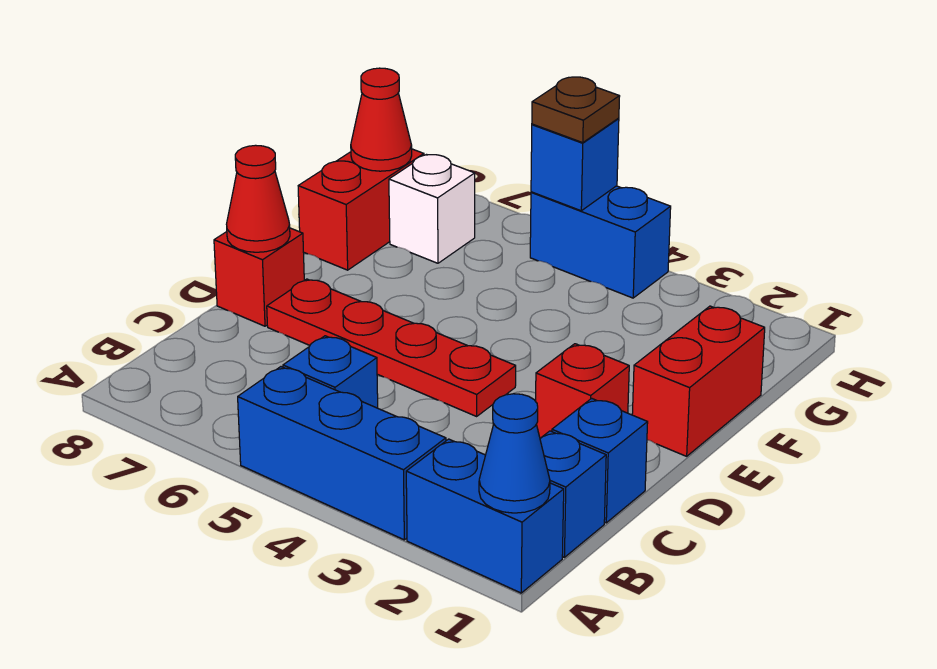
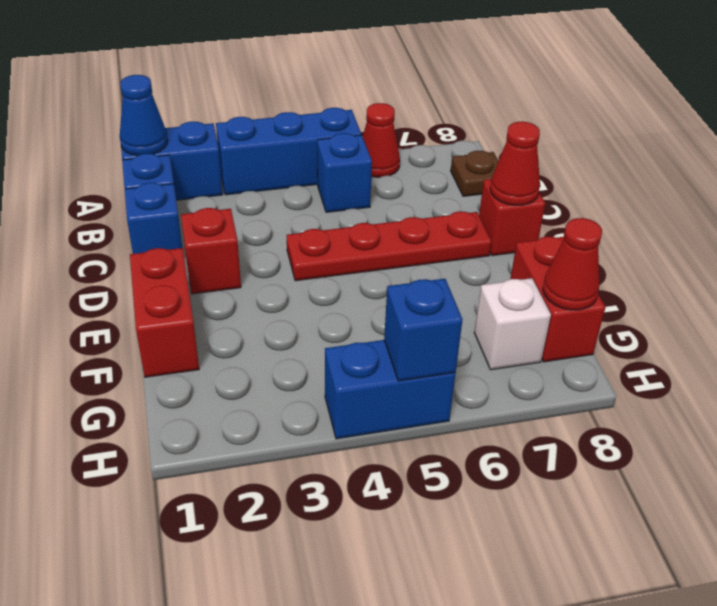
none -> red cone A6 level 1
brown plate H5 level 3 -> brown plate B8 level 1

